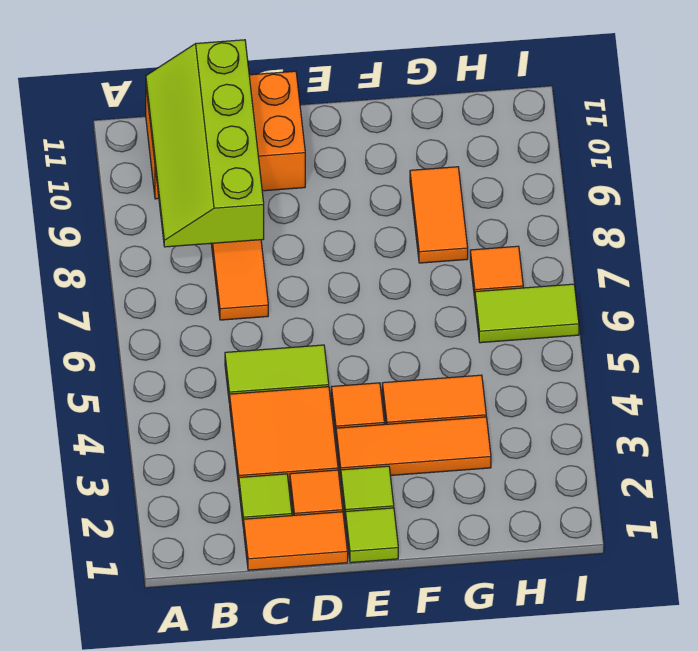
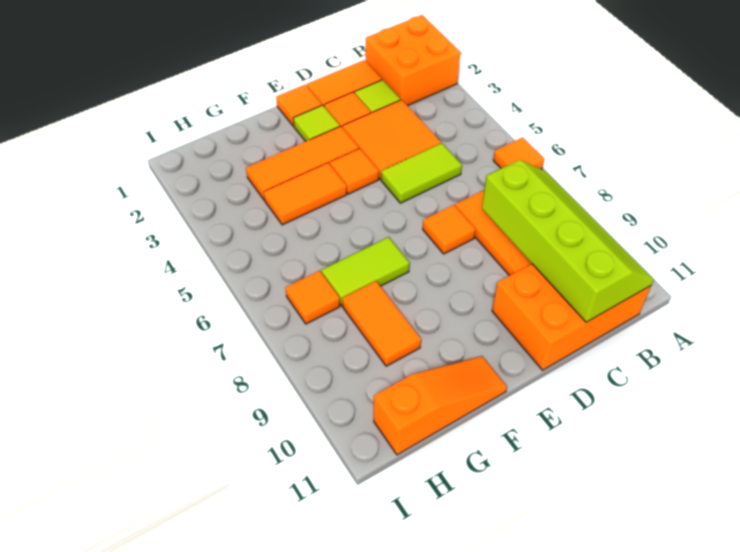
none -> orange brick A1:B2 level 1
none -> orange tile A6 level 1
none -> orange tile D7 level 1
lime tile E1 level 1 -> orange tile E1 level 1
none -> orange slope F11:H11 level 1 top H
lime tile H6:I6 level 1 -> lime tile F7:G7 level 1

